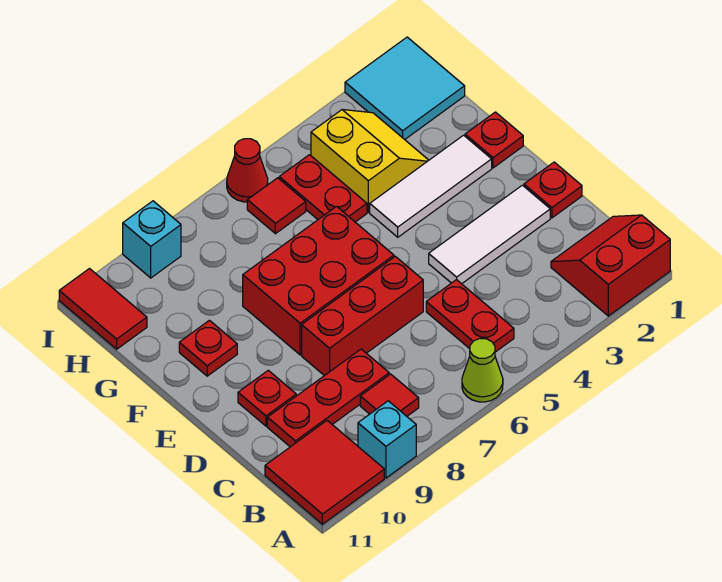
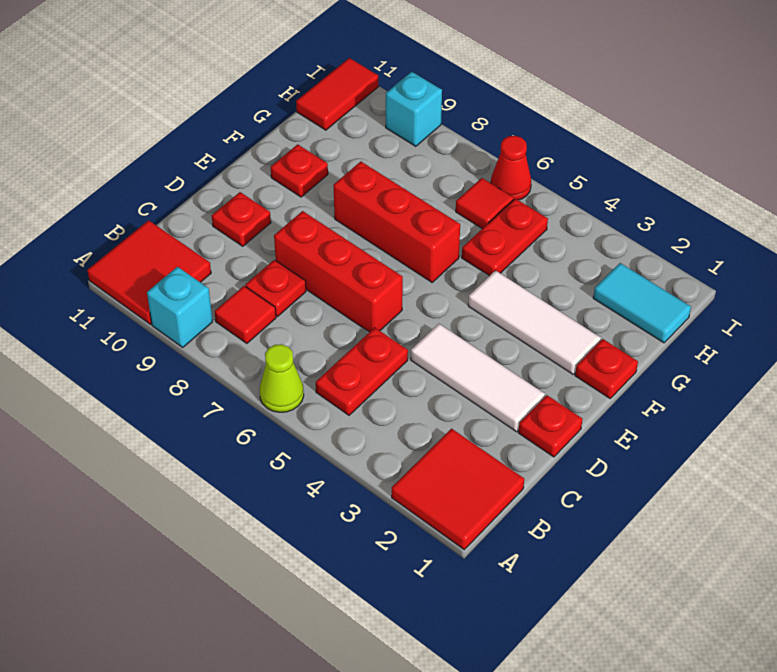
red slope A1:B2 level 1 top A -> red tile A1:B2 level 1
red plate C8:C10 level 1 -> red plate C8 level 1
red brick E6:F8 level 1 -> red brick F6:F8 level 1
yellow slope G3:H4 level 1 top 4 -> none
cyan tile H1:I2 level 1 -> cyan tile H1:H2 level 1

